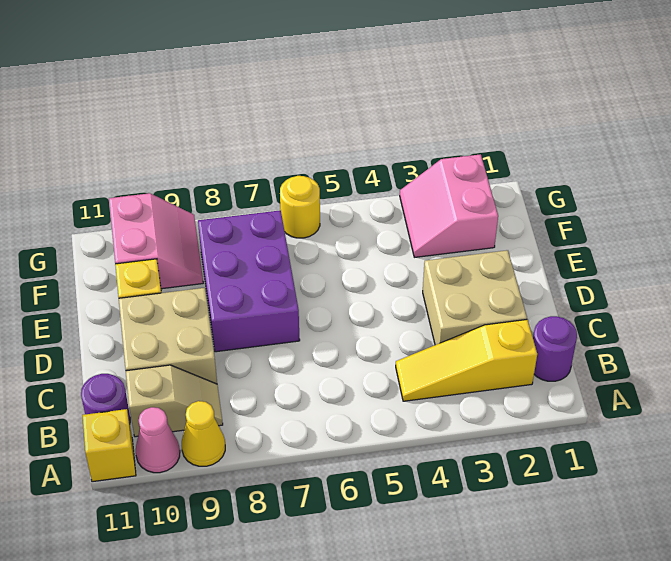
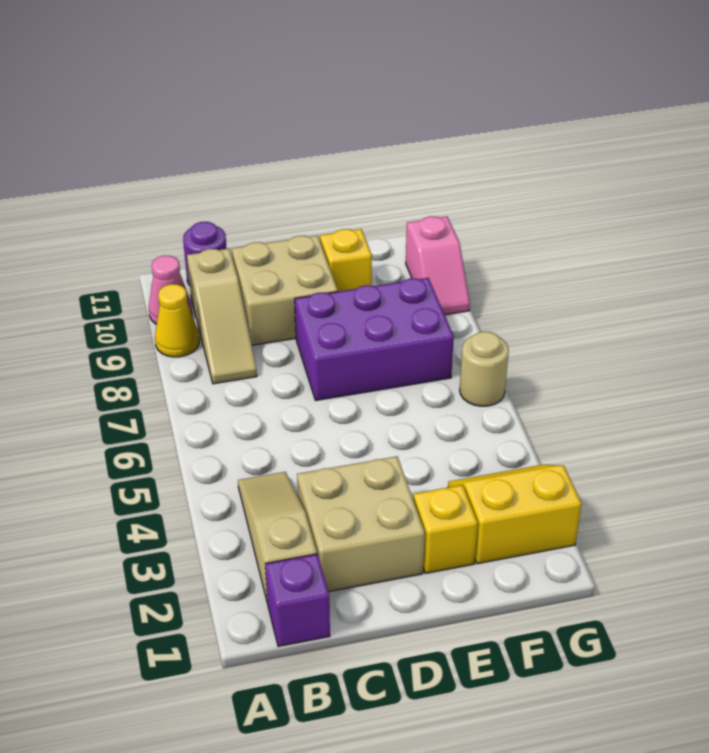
yellow brick A11 level 1 -> yellow brick E2 level 1
purple round brick B1 level 1 -> purple brick B1 level 1
yellow slope B2:B4 level 1 top 2 -> tan slope B2:B4 level 1 top 2
tan slope B9:B10 level 1 top 10 -> tan slope B8:B10 level 1 top 10
pink slope F2:G3 level 1 top 2 -> yellow slope F2:G3 level 1 top 2
pink slope F9:G10 level 1 top 10 -> pink slope G9:G10 level 1 top 10
yellow round brick G6 level 1 -> tan round brick G6 level 1

